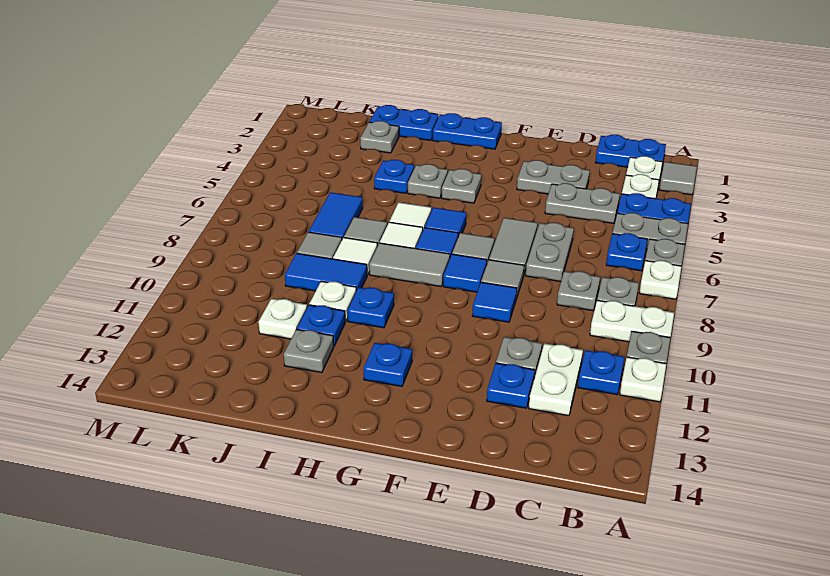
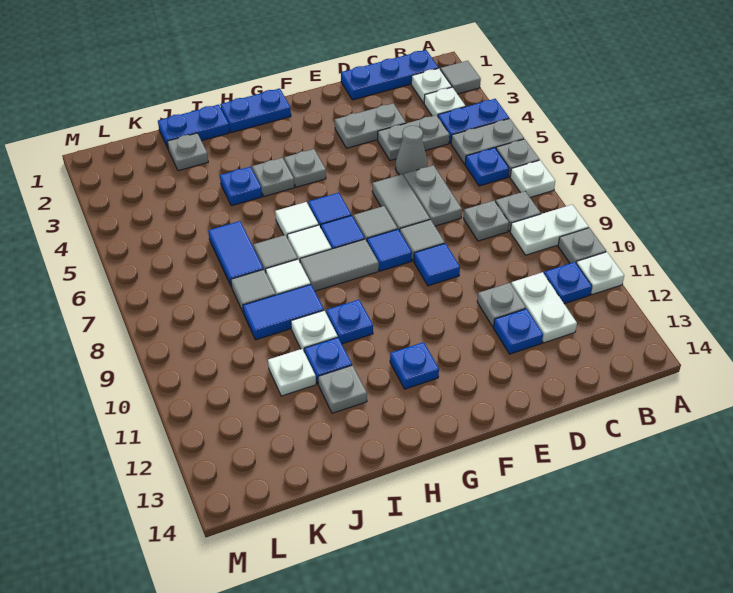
blue plate B1:C1 level 1 -> blue plate B1:D1 level 1
none -> grey cone D5 level 1

